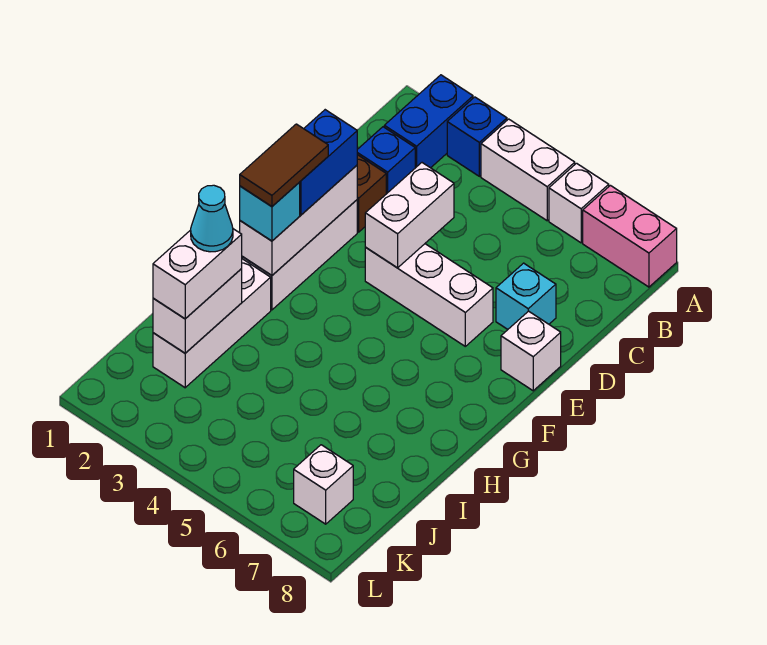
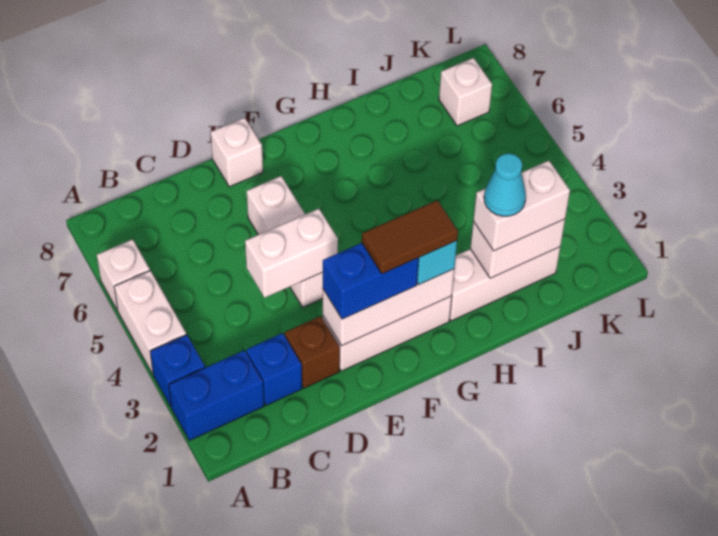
pink brick A7:A8 level 1 -> none
cyan brick D7 level 1 -> none

